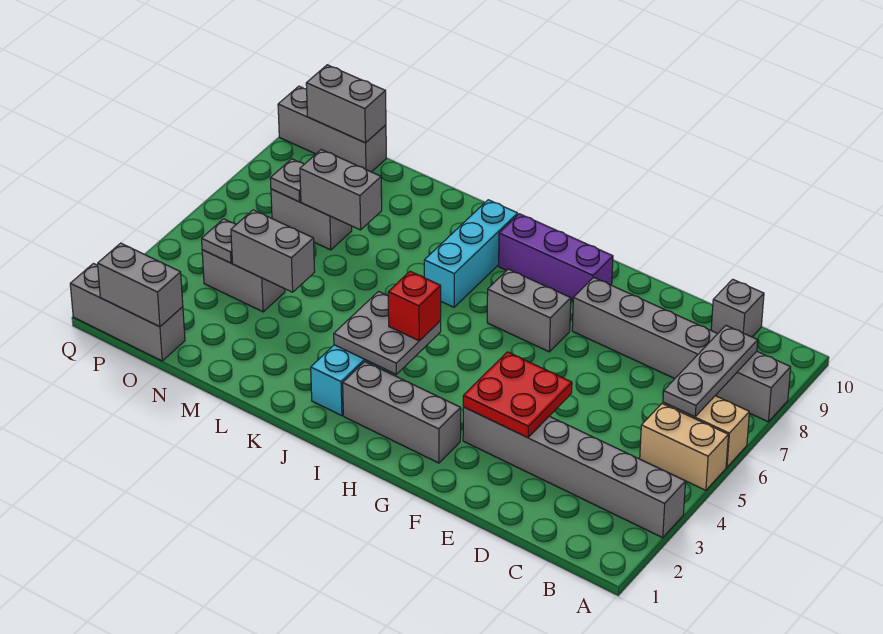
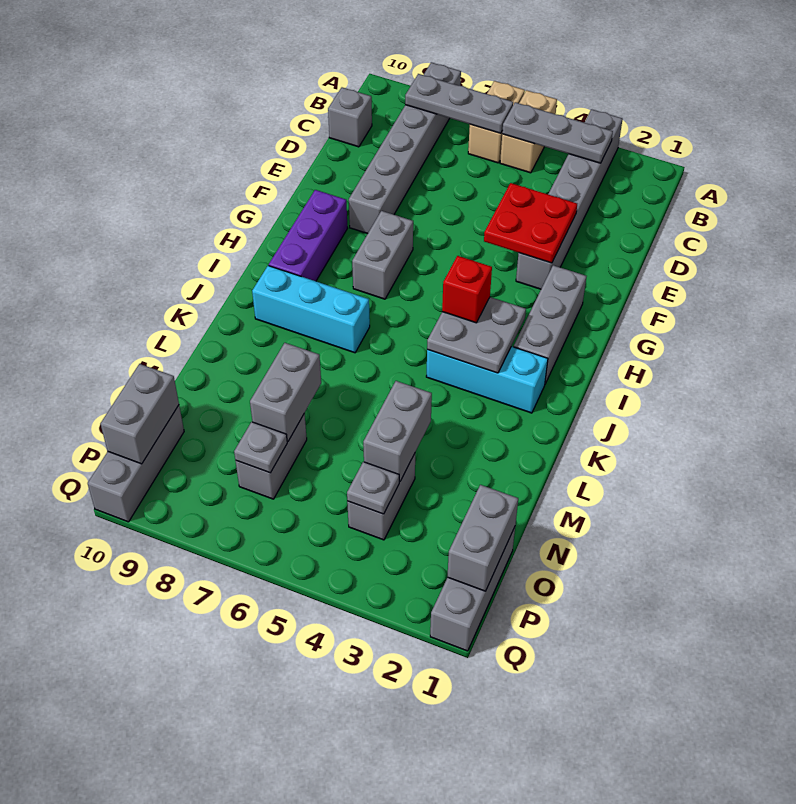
none -> grey plate B3:B5 level 2

